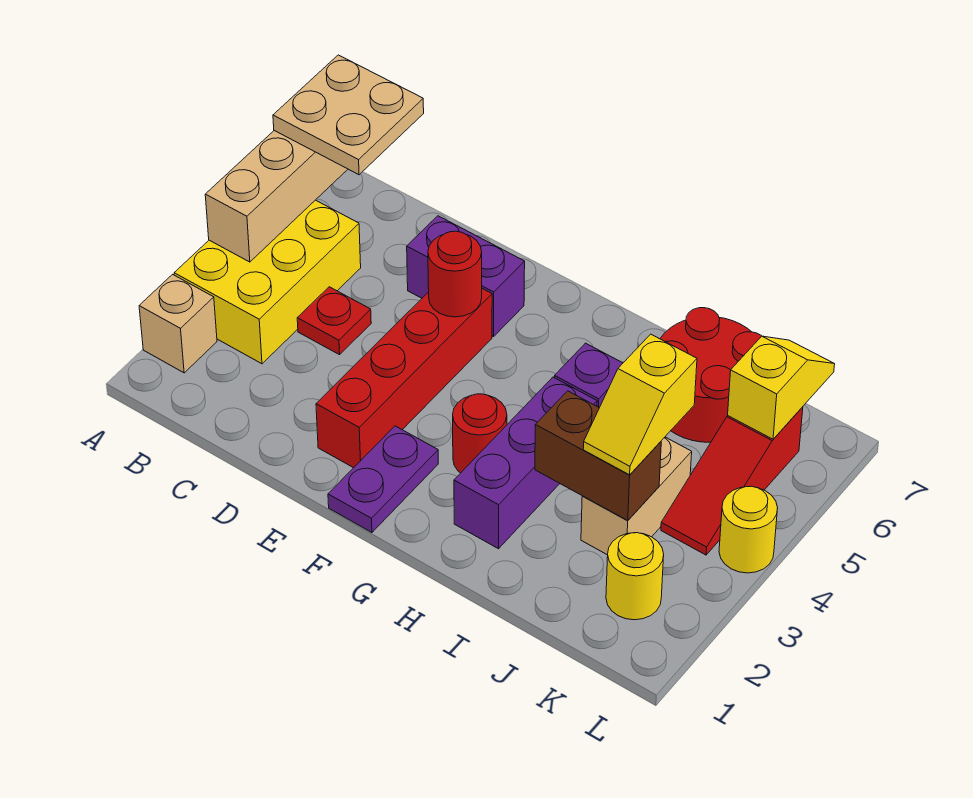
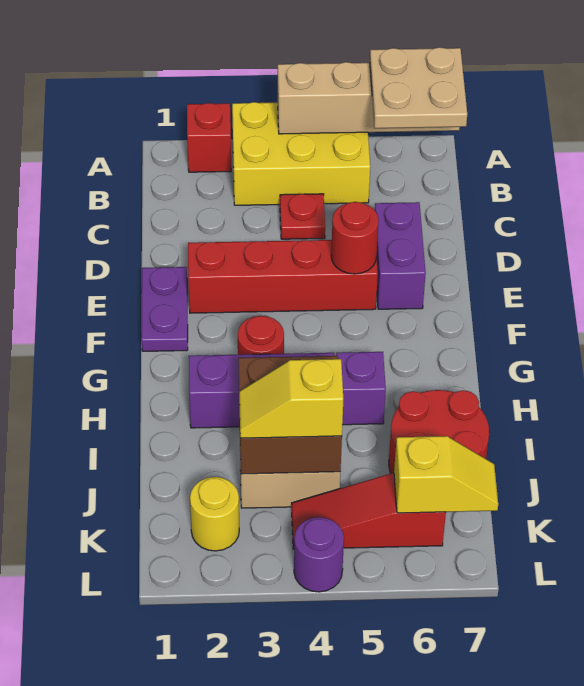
tan brick A2 level 1 -> red brick A2 level 1
purple plate F1:F2 level 1 -> purple plate E1:F1 level 1
brown brick I3:J3 level 2 -> brown brick I3:J4 level 2
yellow round brick L4 level 1 -> purple round brick L4 level 1

